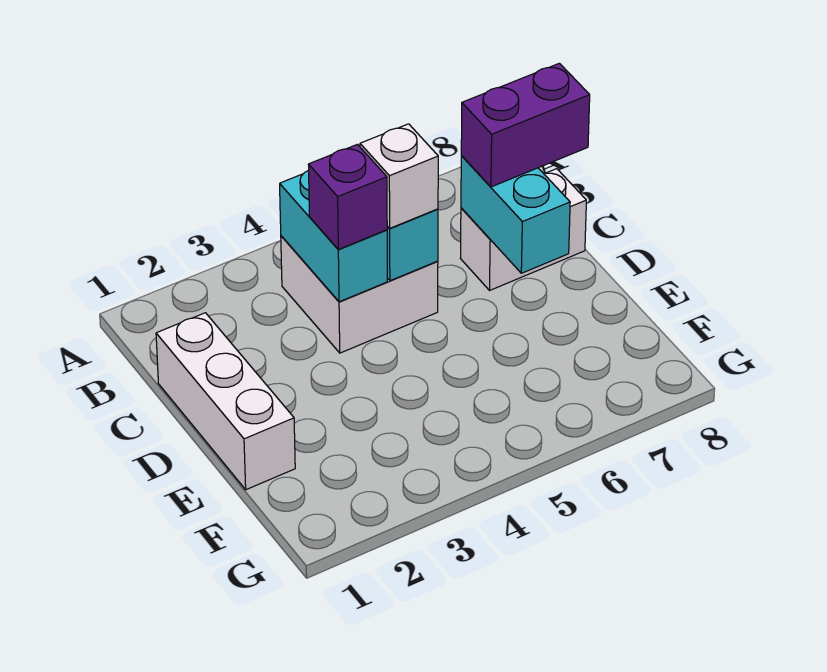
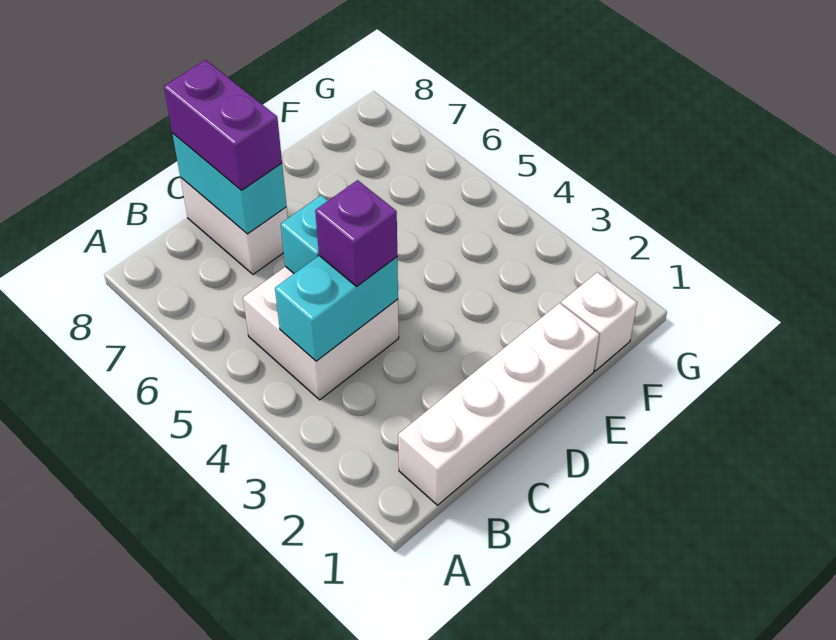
white brick C1:E1 level 1 -> white brick B1:E1 level 1
white brick C5 level 3 -> white brick F1 level 1
cyan brick C7:D7 level 2 -> cyan brick C7:C8 level 2

